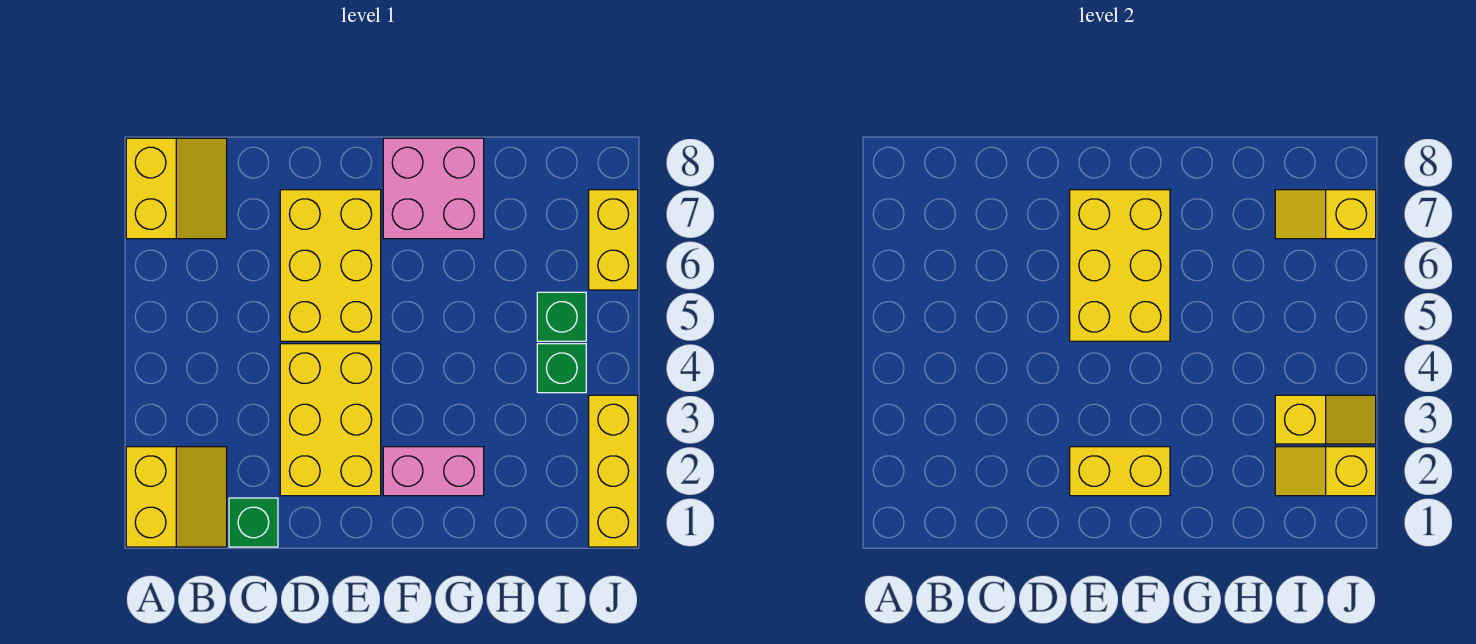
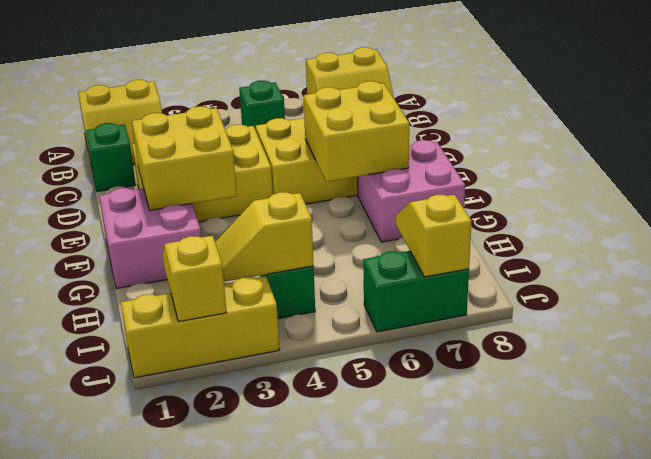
yellow brick E2:F2 level 2 -> yellow brick E2:F3 level 2
yellow brick E5:F7 level 2 -> yellow brick E6:F7 level 2
pink brick F2:G2 level 1 -> pink brick F1:G2 level 1
yellow slope I3:J3 level 2 top I -> yellow slope I3:I4 level 2 top 4
green brick I5 level 1 -> green brick B5 level 1
yellow brick J6:J7 level 1 -> green brick J6:J7 level 1

